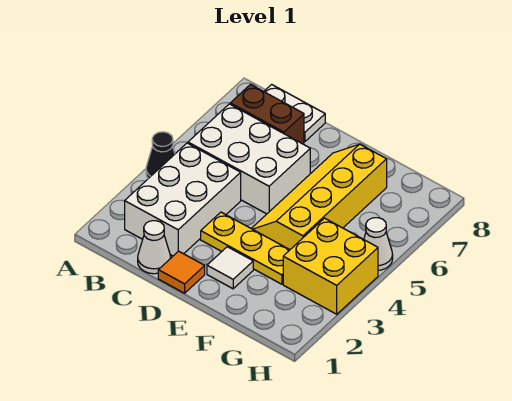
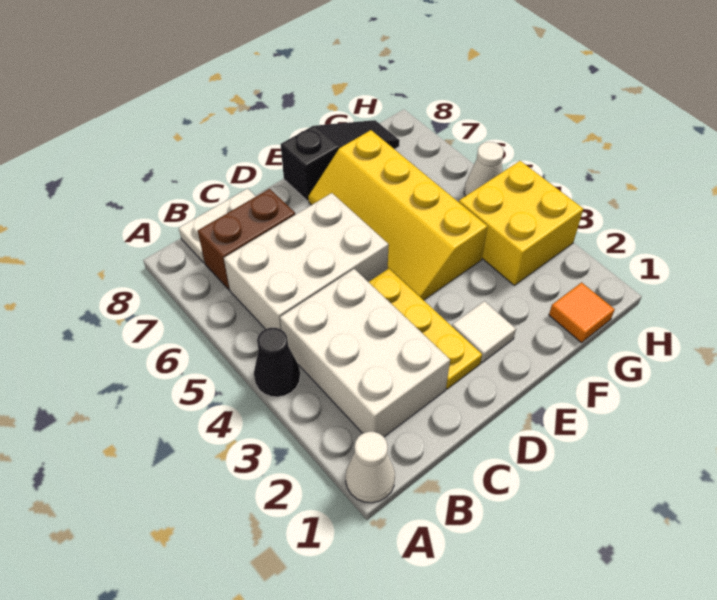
white cone C1 level 1 -> white cone A1 level 1
orange tile D1 level 1 -> orange tile G1 level 1
yellow plate D3:F3 level 1 -> yellow plate D2:D4 level 1
none -> black slope E8:G8 level 1 top E

